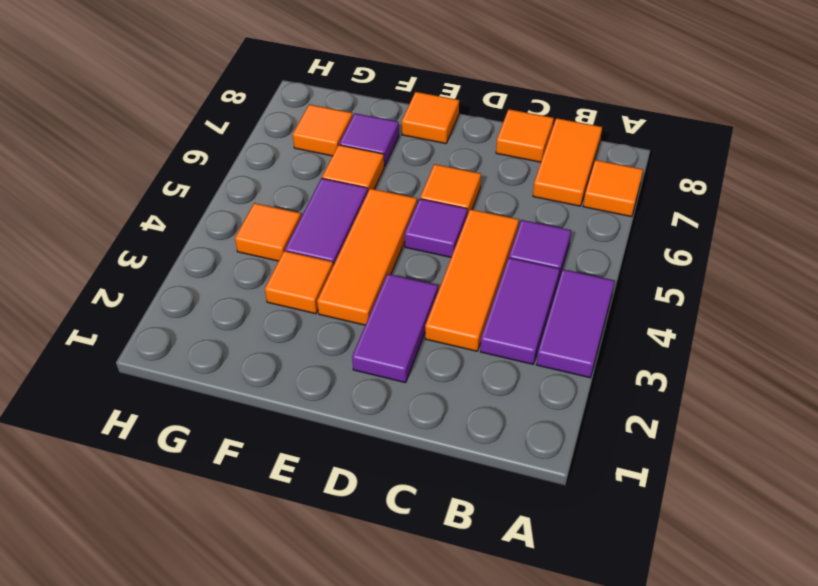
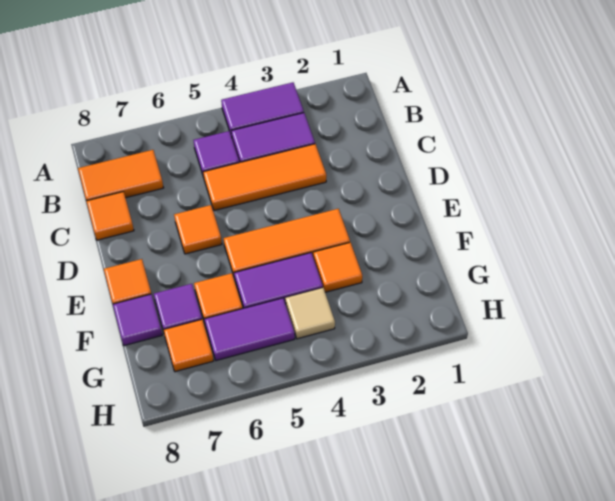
orange tile A7 level 1 -> none
purple tile D2:D3 level 1 -> purple tile G5:G6 level 1
purple tile D5 level 1 -> purple tile F8 level 1
orange tile G4 level 1 -> tan tile G4 level 1

